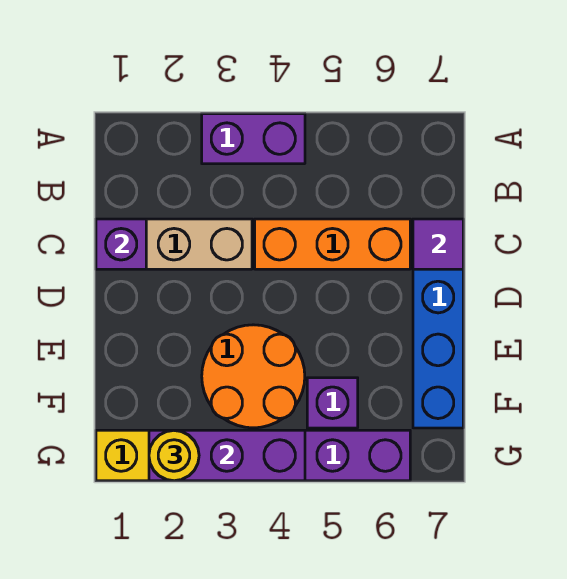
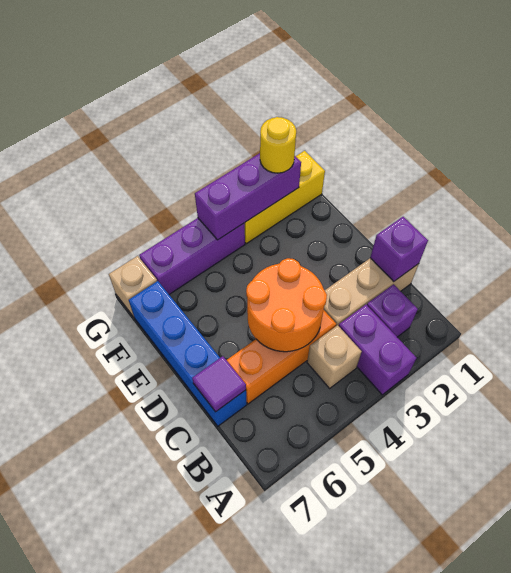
purple brick A3:A4 level 1 -> purple brick A3:B3 level 1
none -> tan brick B4 level 1
orange round brick E3:F4 level 1 -> orange round brick C4:D5 level 2
purple brick F5 level 1 -> purple brick B2 level 1
none -> tan brick G7 level 1

